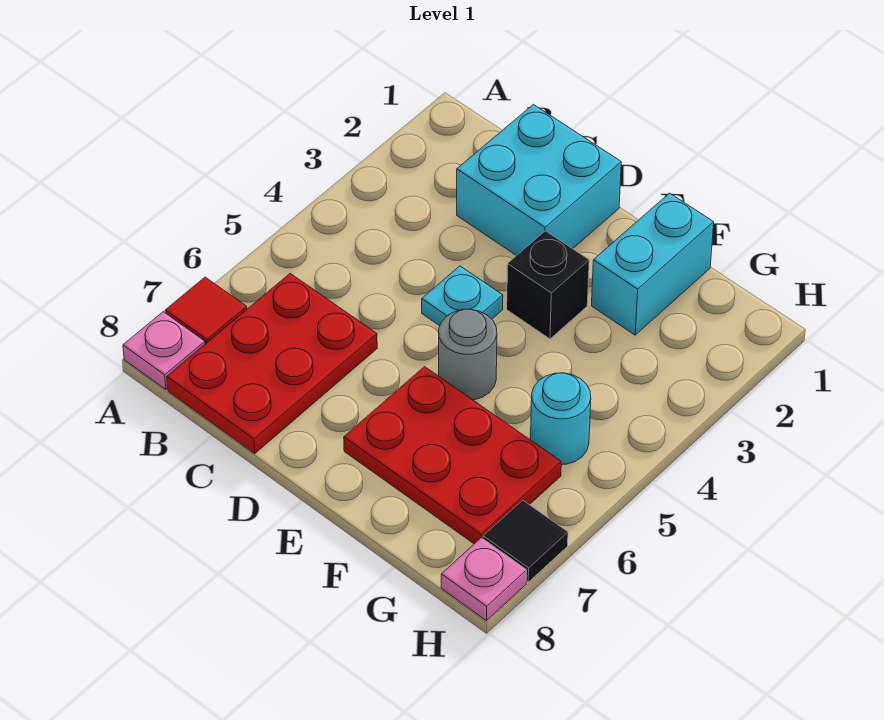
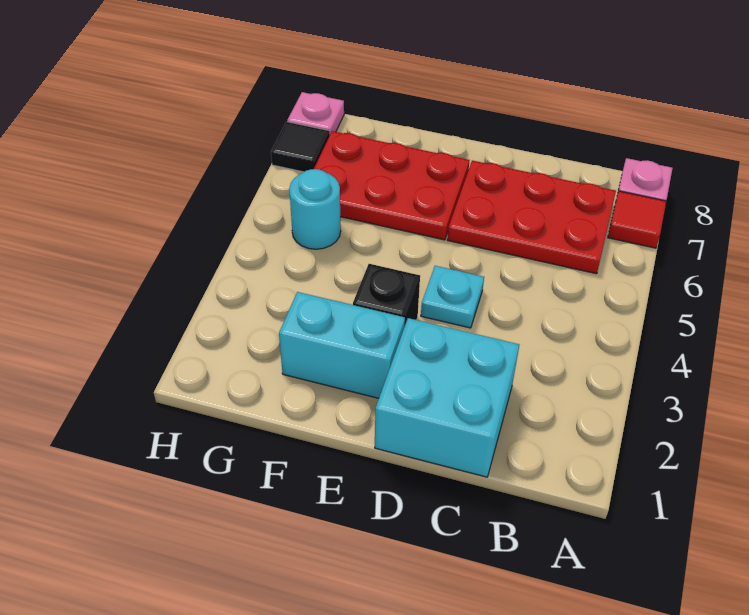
red plate B6:C8 level 1 -> red plate B6:D7 level 1
grey round brick E5 level 1 -> none
cyan brick F1:F2 level 1 -> cyan brick E2:F2 level 1

